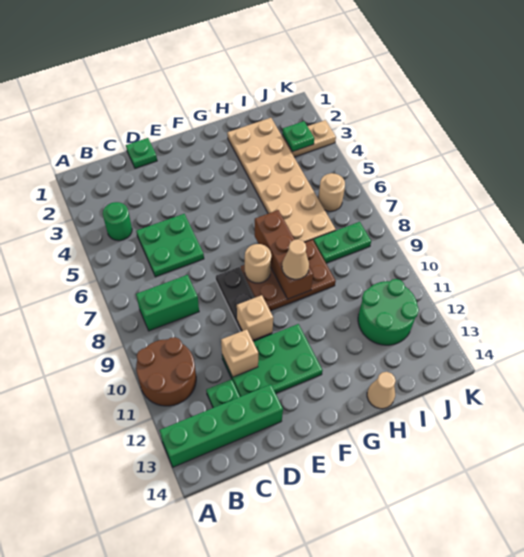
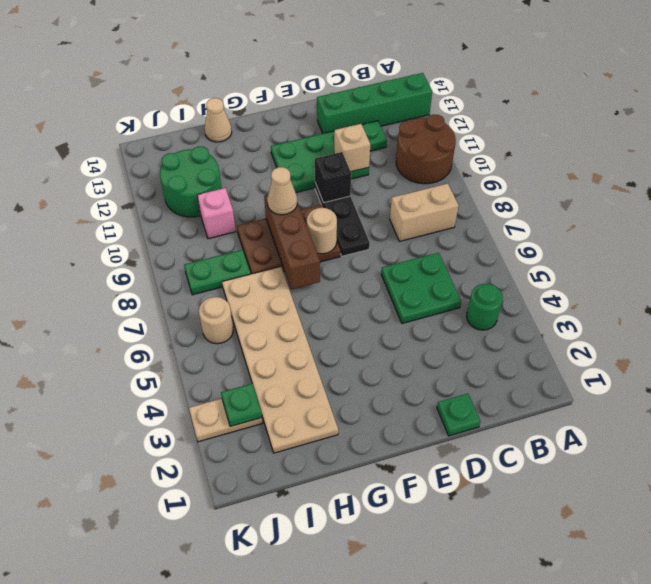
green brick B8:C8 level 1 -> tan brick B8:C8 level 1
tan brick E10 level 2 -> black brick E10 level 2
none -> pink brick I10 level 1

